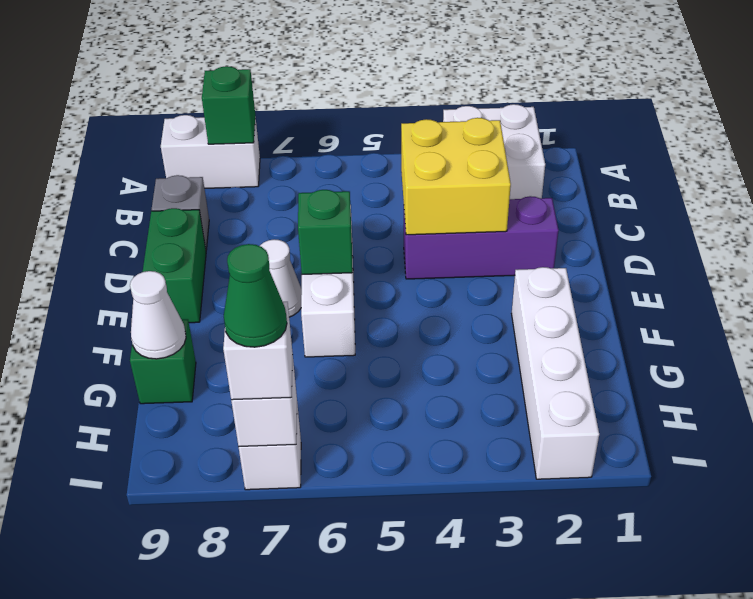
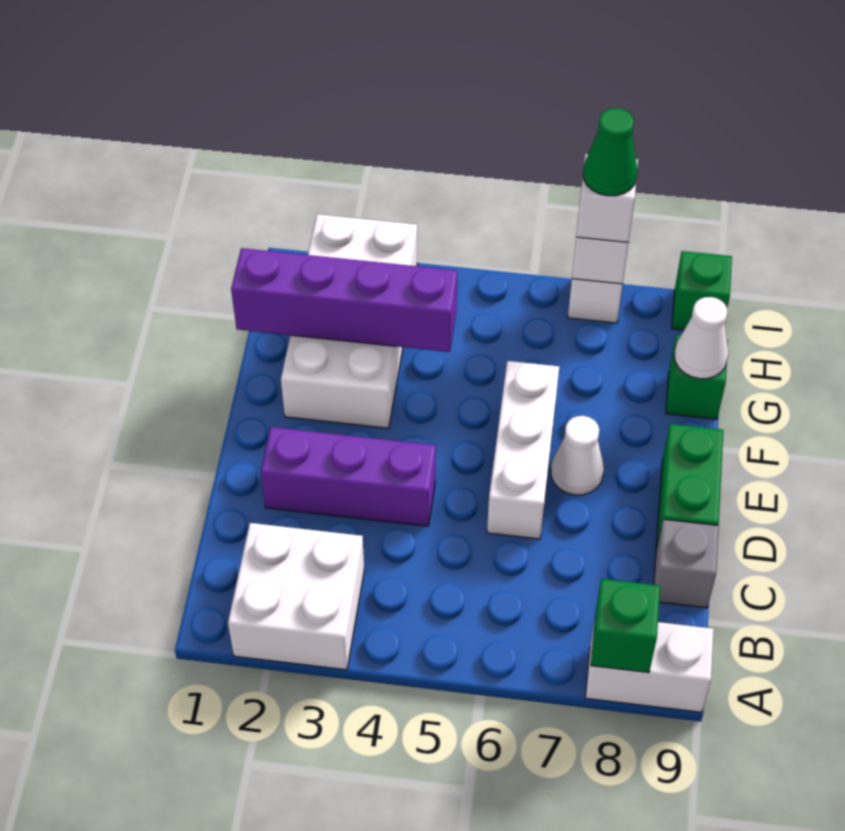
yellow brick C3:D4 level 2 -> none
green brick E6 level 2 -> green brick I9 level 1
white brick F2:I2 level 1 -> white brick F2:I3 level 1
none -> purple brick G1:G4 level 2

